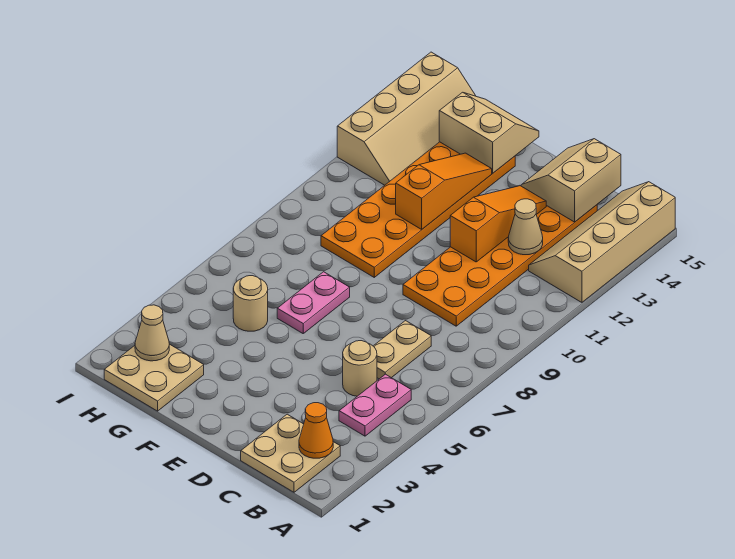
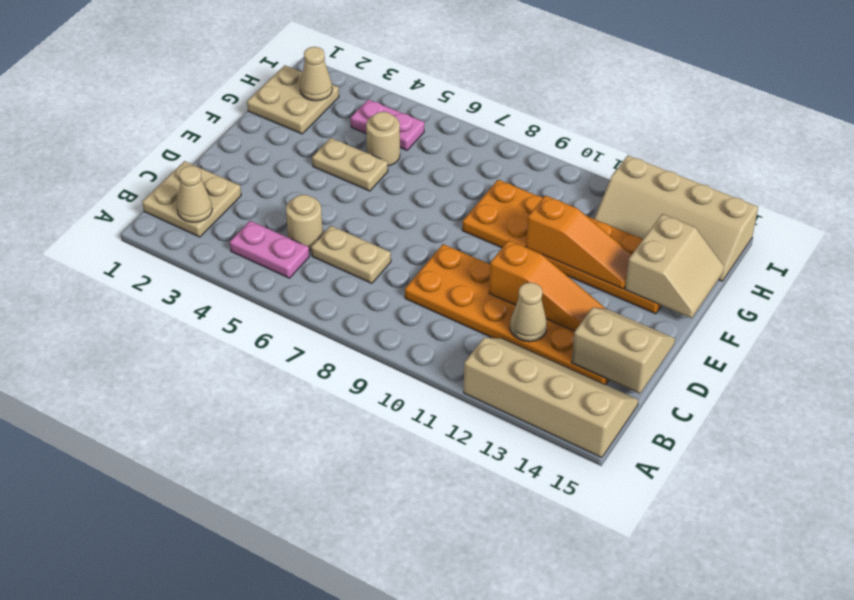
orange cone B2 level 2 -> tan cone B2 level 2
none -> tan plate F4:F5 level 1
pink plate F6:F7 level 1 -> pink plate H4:H5 level 1

